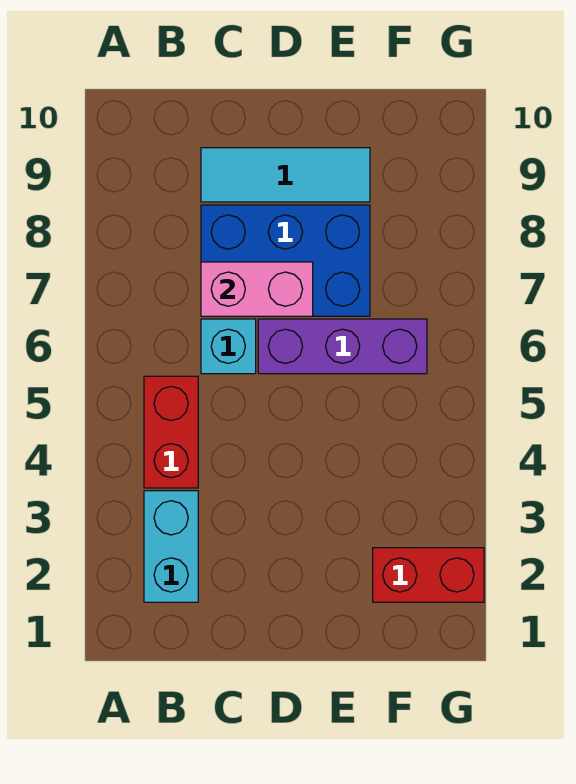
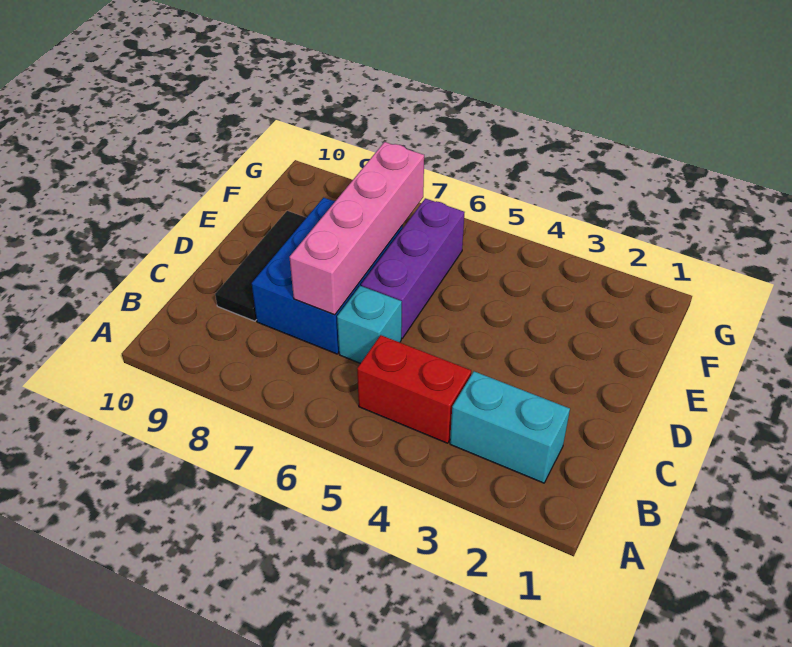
pink brick C7:D7 level 2 -> pink brick C7:F7 level 2
cyan tile C9:E9 level 1 -> black tile C9:E9 level 1
red brick F2:G2 level 1 -> none

